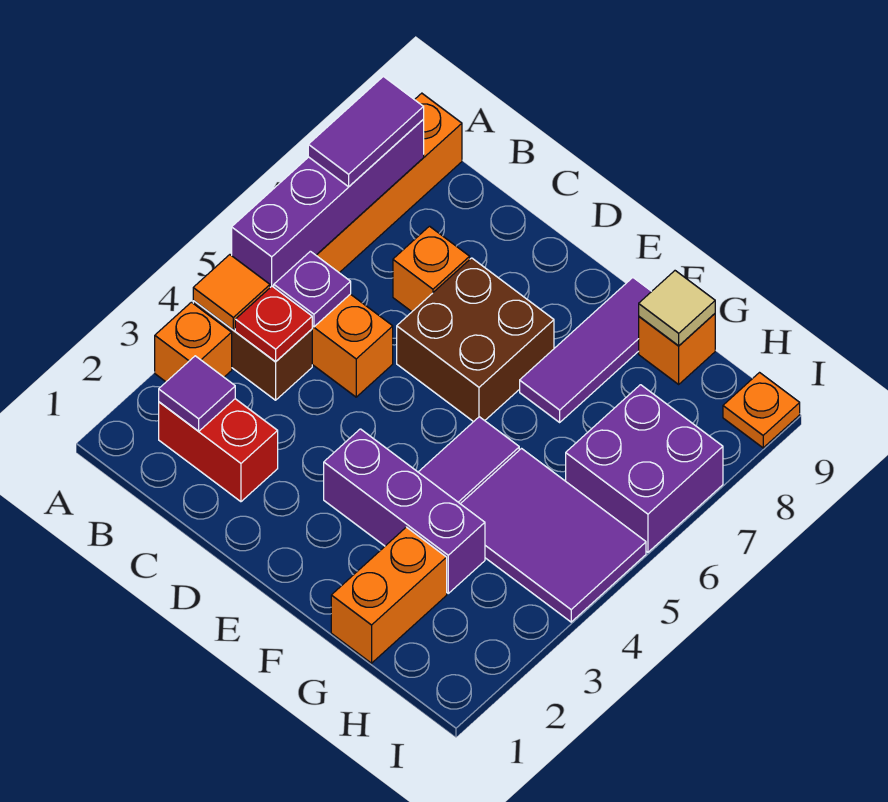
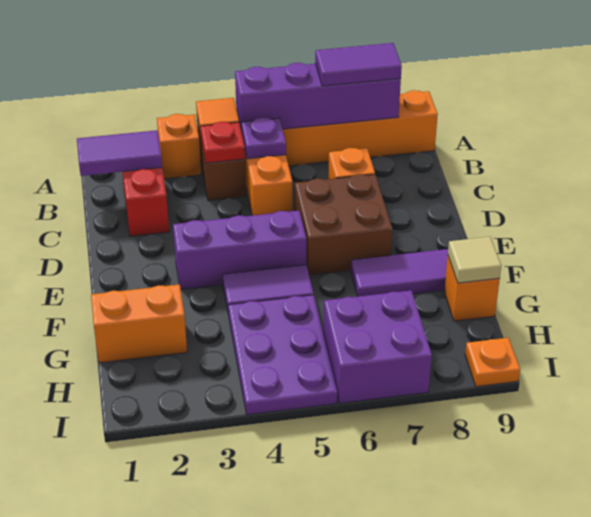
purple tile B2 level 2 -> purple tile B1:B2 level 2
purple brick E3:G3 level 1 -> purple brick E3:E5 level 1
purple tile G4:I5 level 1 -> purple plate G4:I5 level 1

